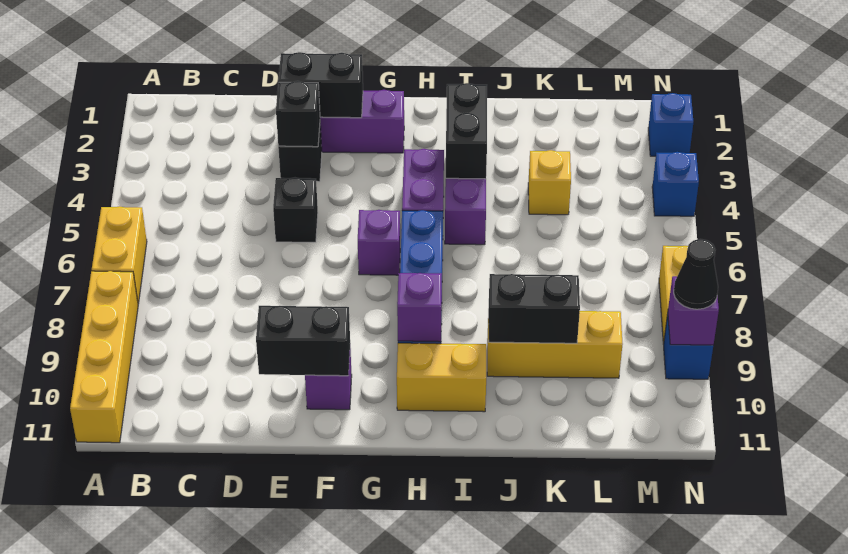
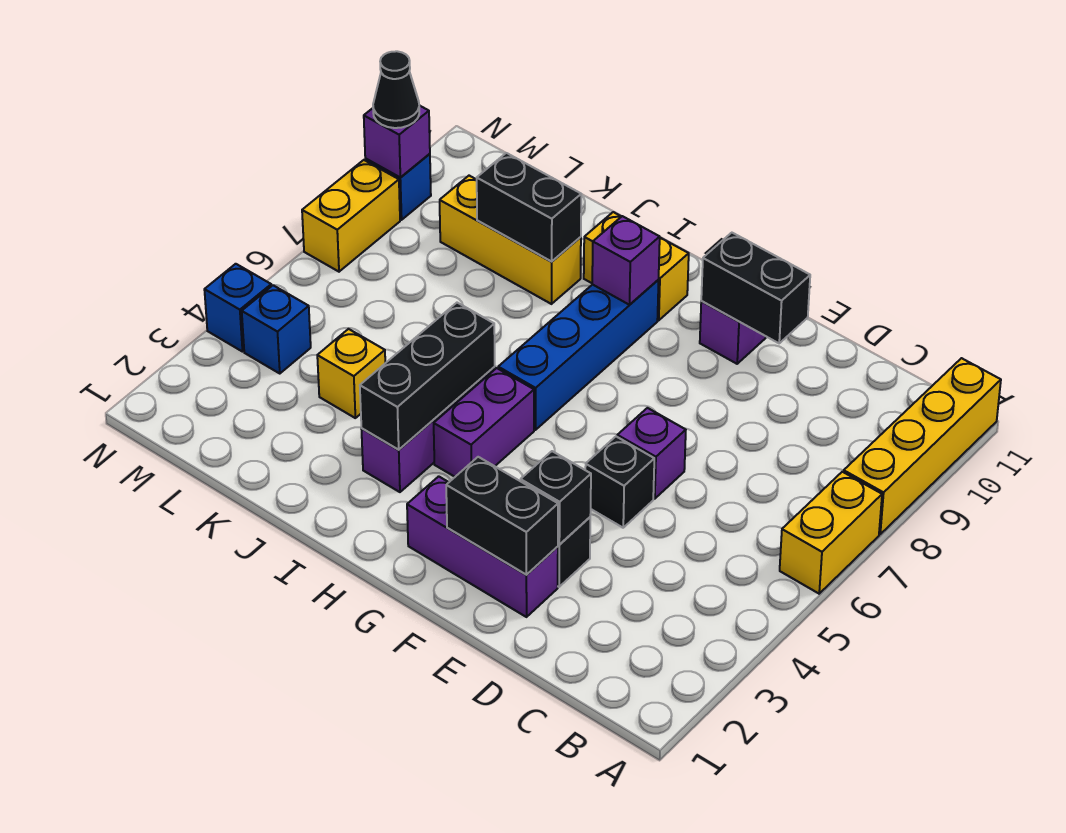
purple brick G6 level 1 -> purple brick E6 level 1
black brick I3:I4 level 2 -> black brick I3:I5 level 2
blue brick N2 level 1 -> blue brick M4 level 1

